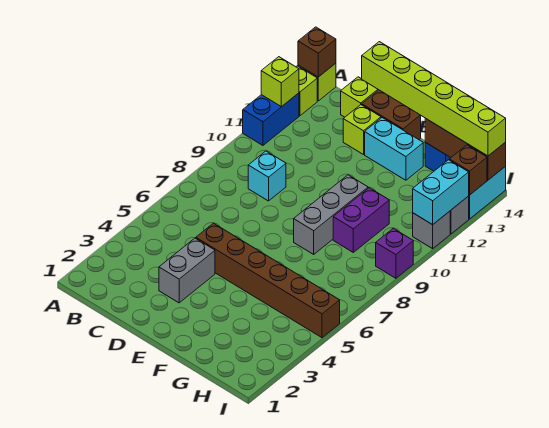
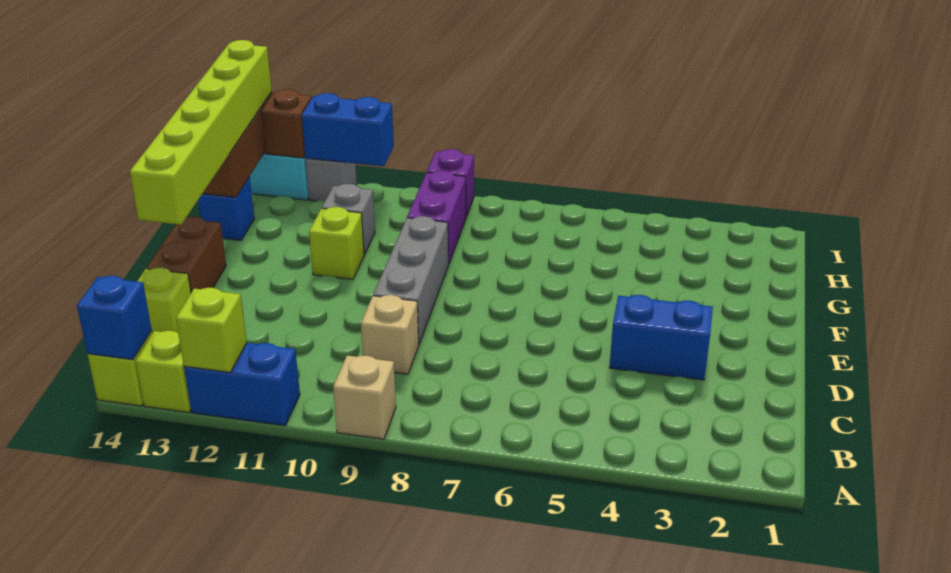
none -> tan brick A9 level 1
brown brick A14 level 2 -> blue brick A14 level 2
cyan brick C9 level 1 -> tan brick C9 level 1
grey brick D3:D4 level 1 -> blue brick D3:D4 level 1
brown brick D5:I5 level 1 -> none
lime brick D13 level 1 -> lime brick F11 level 1
cyan brick E13:F13 level 1 -> none
grey brick F8:F10 level 1 -> grey brick D9:F9 level 1
purple brick G9:G10 level 1 -> purple brick G9:H9 level 1
grey brick I11 level 1 -> grey brick G11 level 1
cyan brick I11:I12 level 2 -> blue brick I11:I12 level 2

